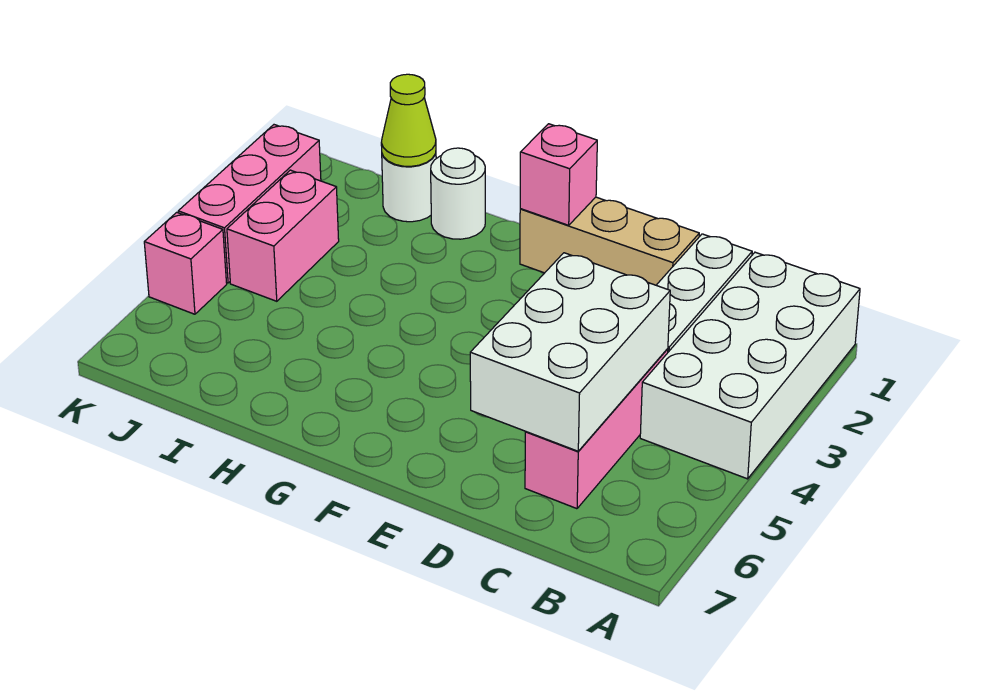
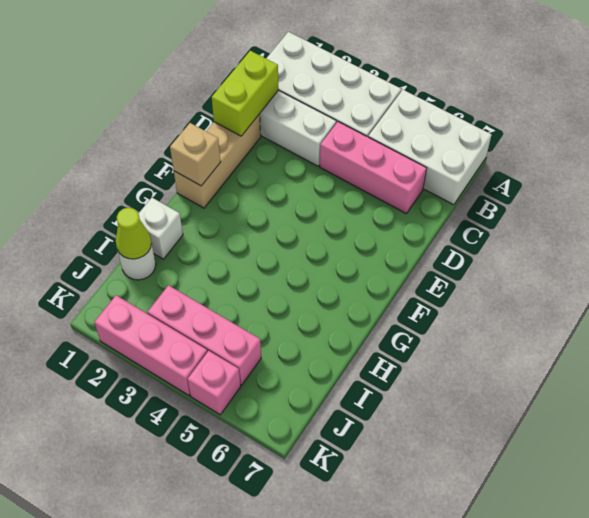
none -> lime brick C1:D1 level 2
white brick C4:D6 level 2 -> white brick A5:B7 level 1
pink brick F1 level 2 -> tan brick F1 level 2
white round brick H1 level 1 -> white brick H1 level 1
pink brick J3:J4 level 1 -> pink brick J3:J5 level 1

